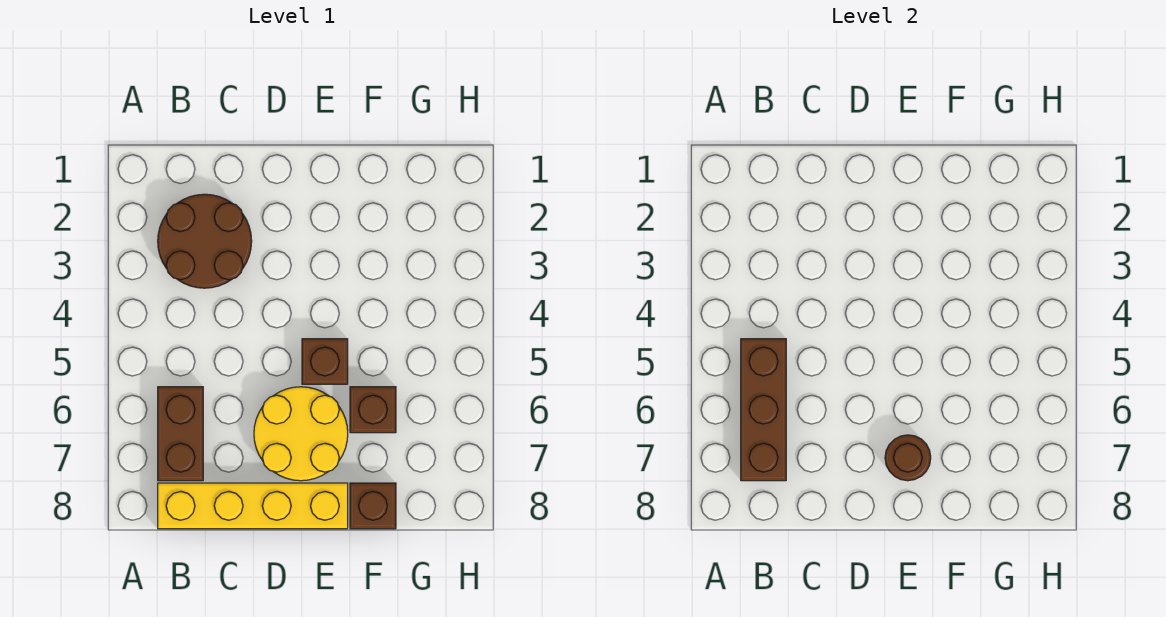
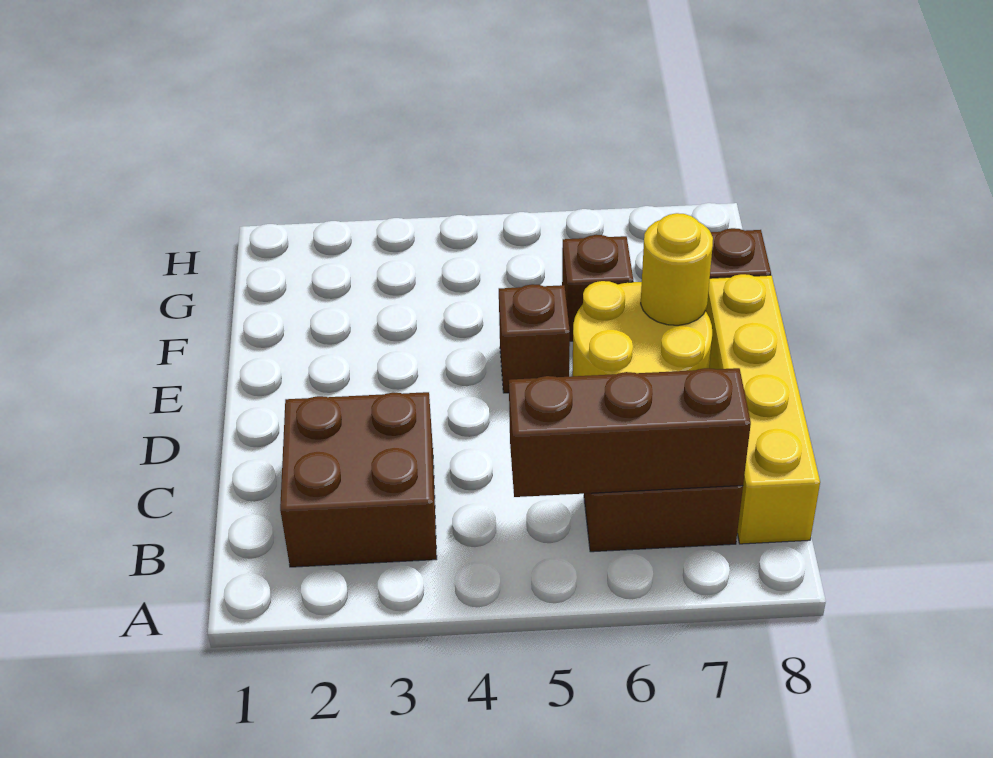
brown round brick B2:C3 level 1 -> brown brick B2:C3 level 1
brown round brick E7 level 2 -> yellow round brick E7 level 2

